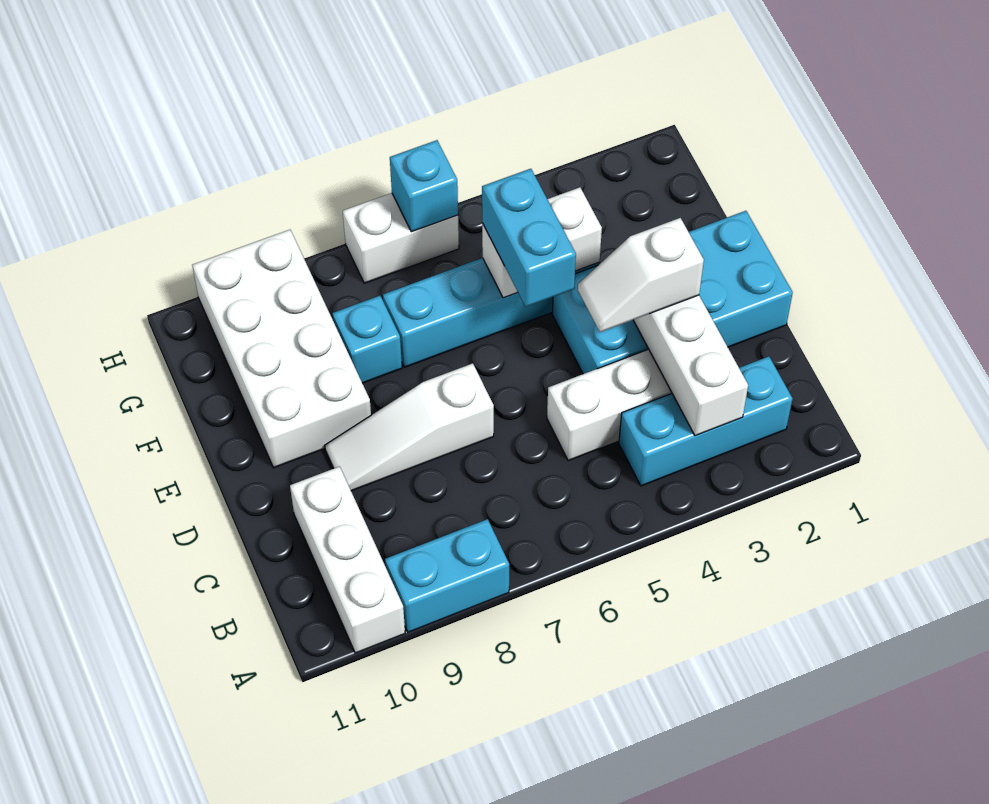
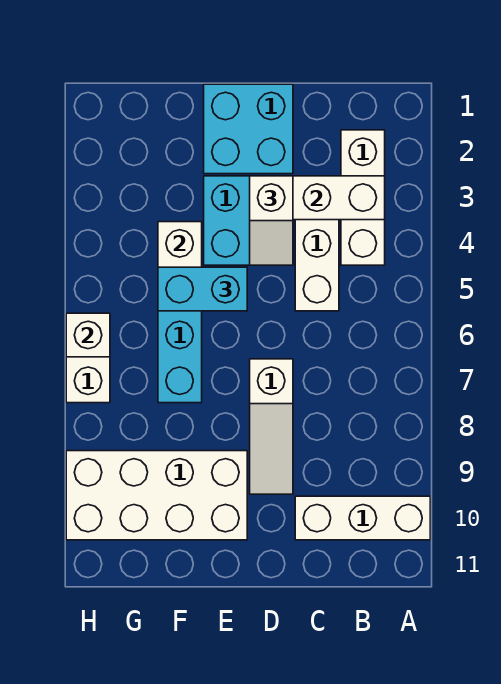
cyan brick A8:A9 level 1 -> none
cyan brick B2:B4 level 1 -> white brick B2:B4 level 1
cyan brick F8 level 1 -> none
cyan brick H6 level 2 -> white brick H6 level 2

